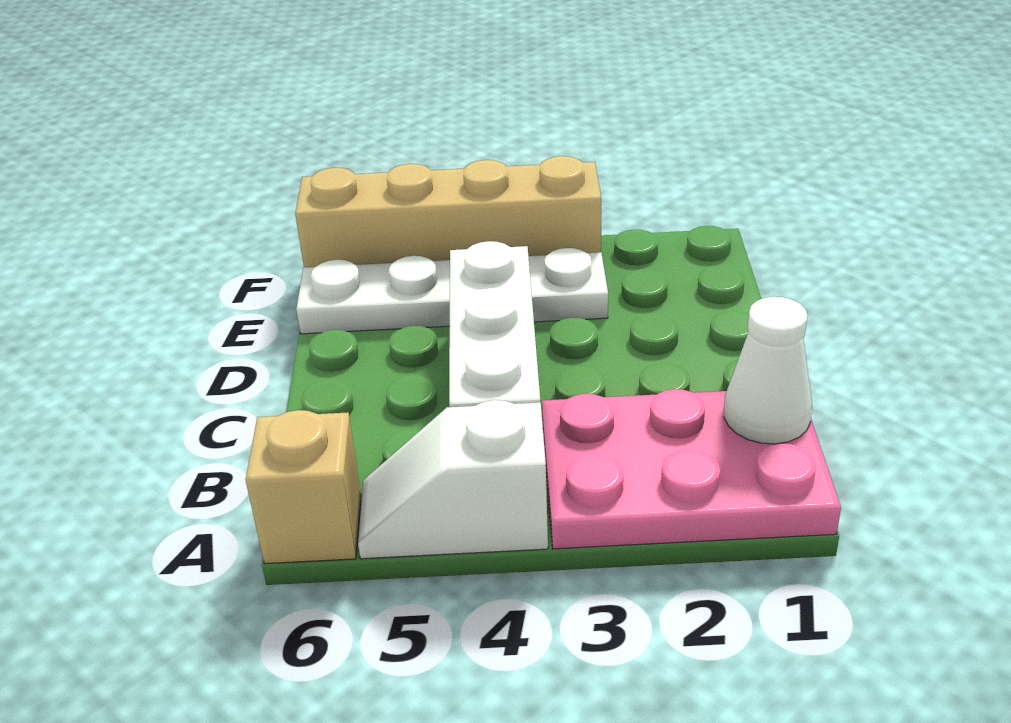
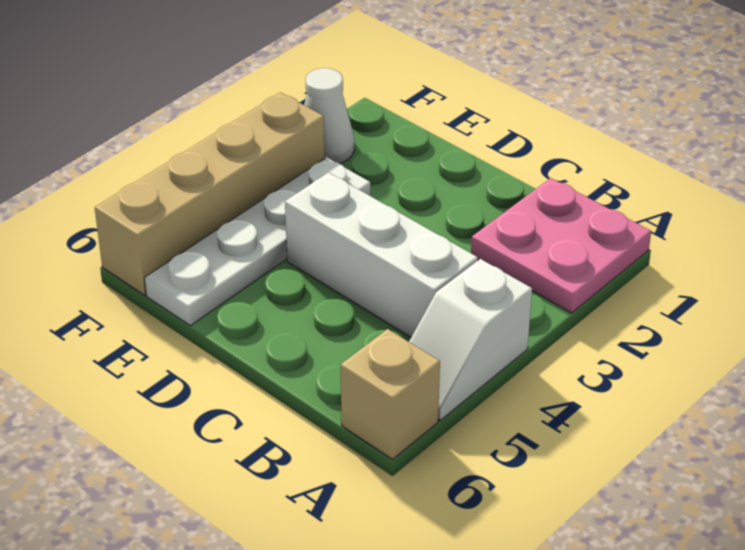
pink plate A1:B3 level 1 -> pink plate A1:B2 level 1
white cone B1 level 2 -> white cone F2 level 1

